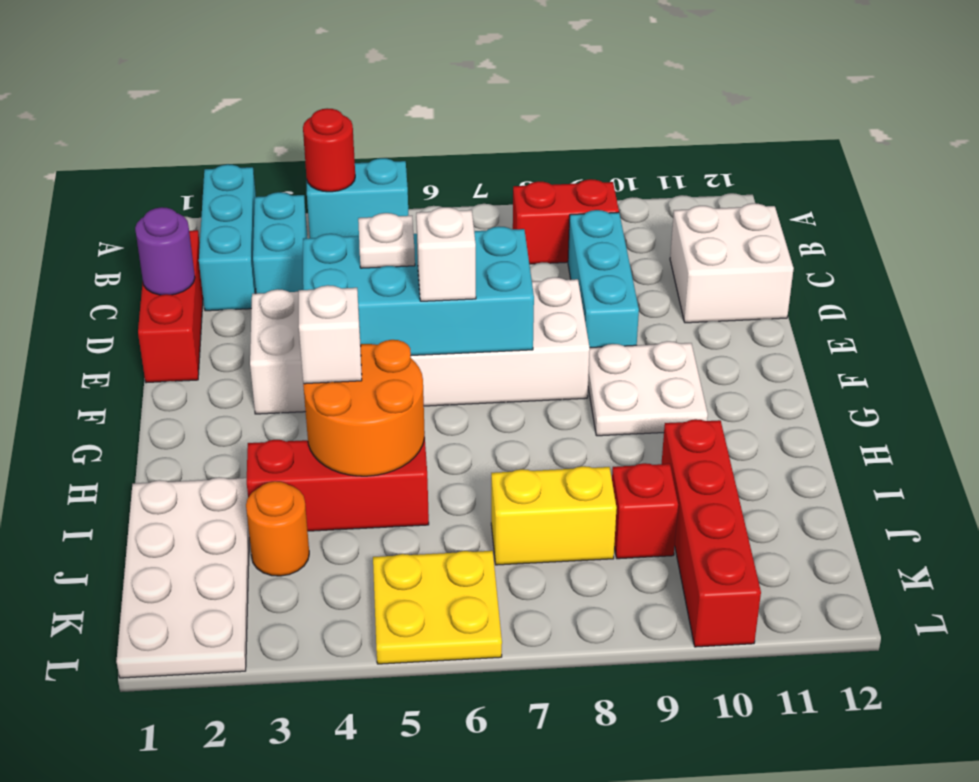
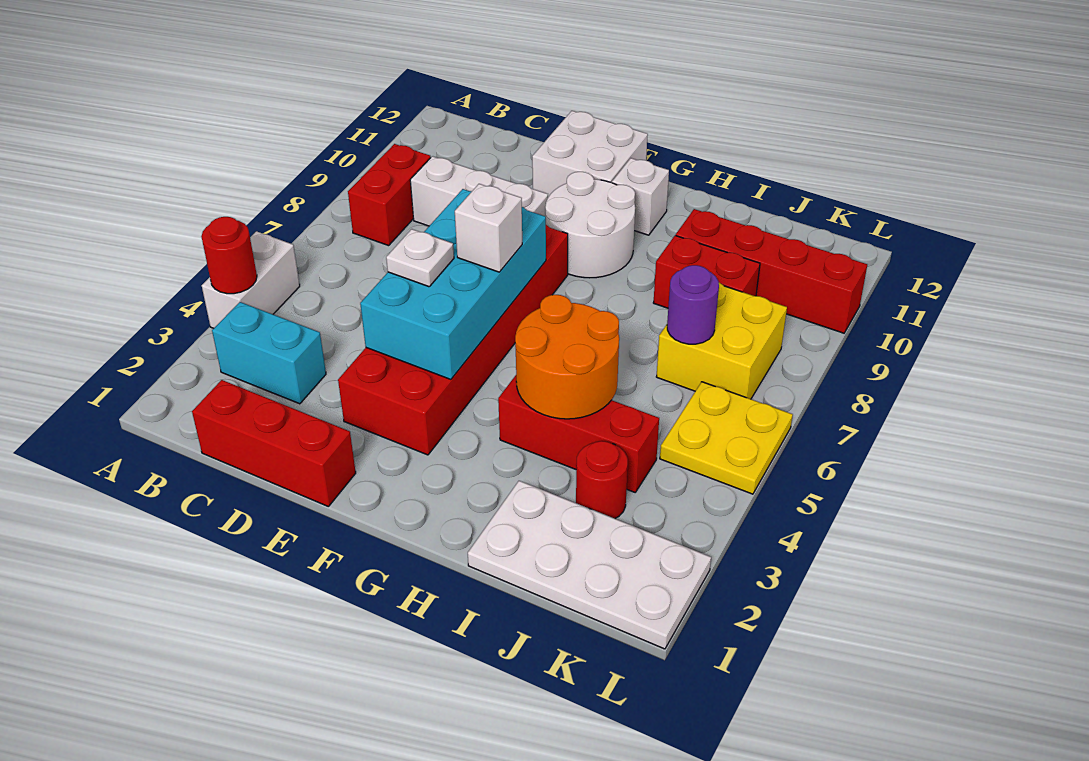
cyan brick A2:C2 level 1 -> none
cyan brick A4:A5 level 1 -> white brick A4:A5 level 1
cyan brick C9:E9 level 1 -> white brick C9:E9 level 1
white brick C11:D12 level 1 -> white brick E11:F12 level 1
purple round brick D1 level 2 -> purple round brick J7 level 2
white brick E3:F8 level 1 -> red brick E3:F8 level 1
white plate F9:G10 level 1 -> white round brick F9:G10 level 1
white brick H4 level 3 -> white brick G11 level 1
red brick I3:I5 level 1 -> red brick H4:J4 level 1
orange round brick J3 level 1 -> red round brick J3 level 1
yellow brick J7:J8 level 1 -> yellow brick J7:K8 level 1
red brick J9 level 1 -> red brick I9:J9 level 1

